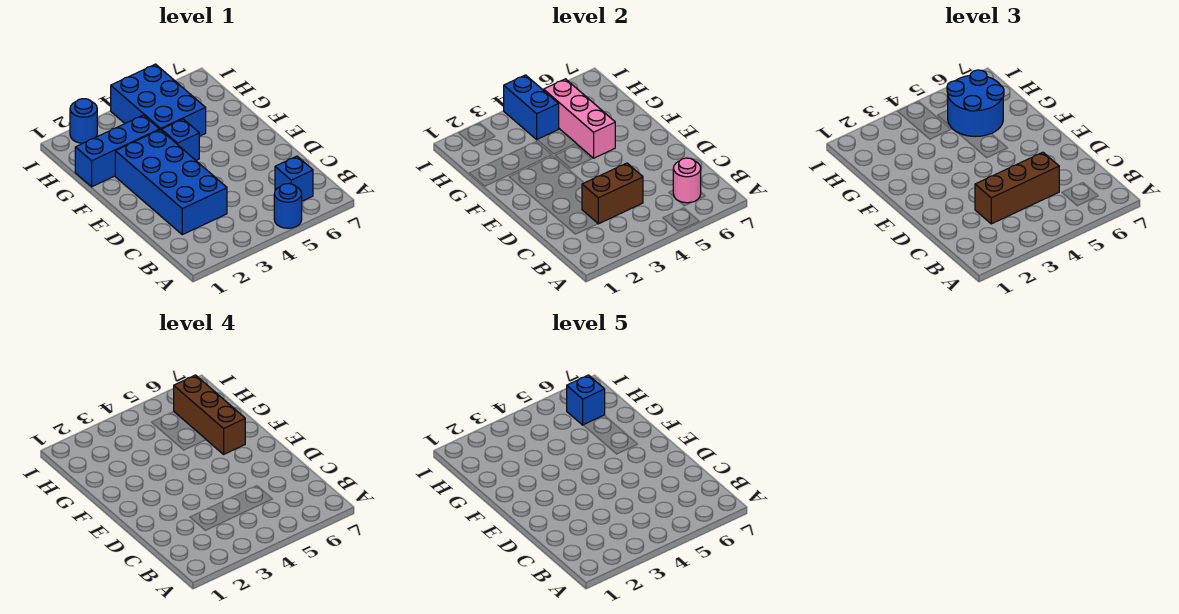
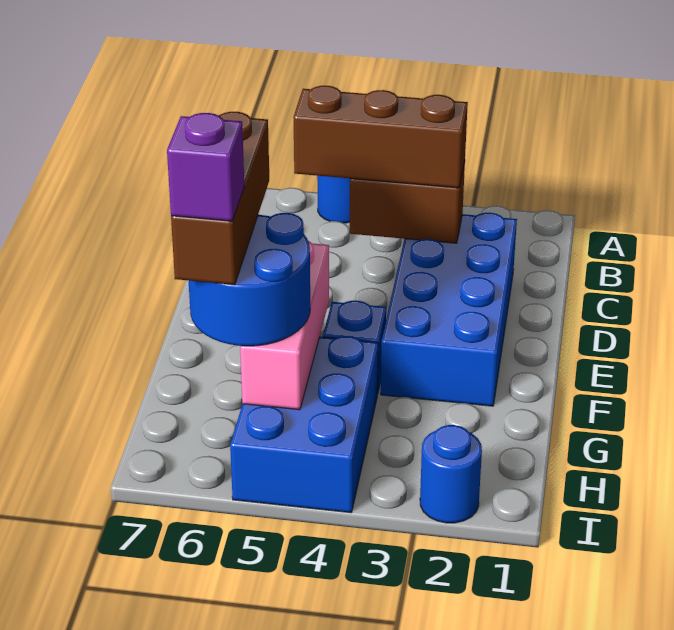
blue brick B6 level 1 -> none
pink round brick B6 level 2 -> none
blue brick G1:G3 level 1 -> none
blue brick H4:I4 level 2 -> none
blue brick H6 level 5 -> purple brick H6 level 5

